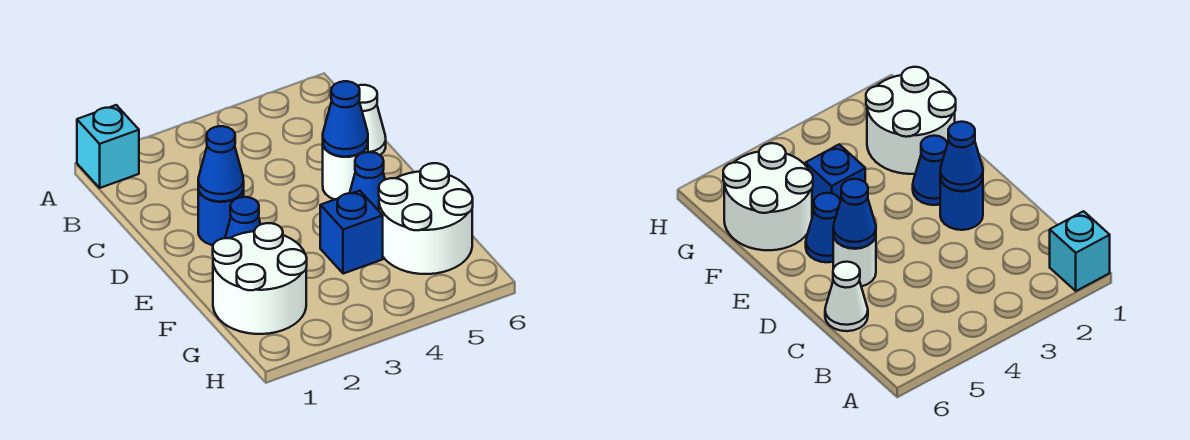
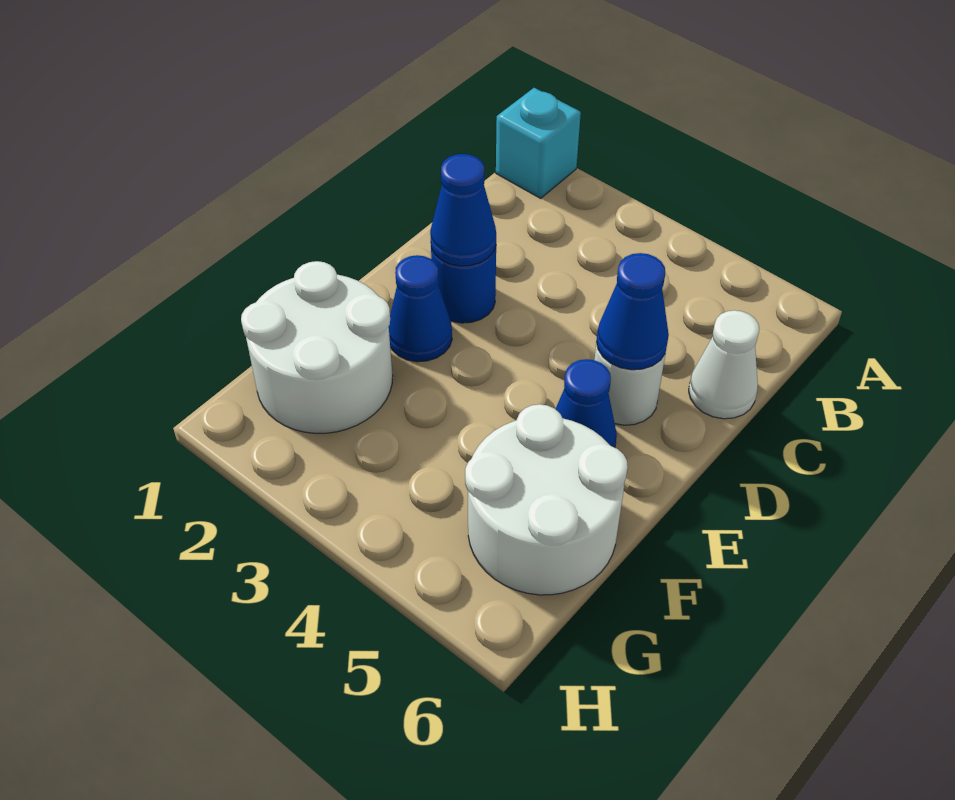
blue brick F4 level 1 -> none

